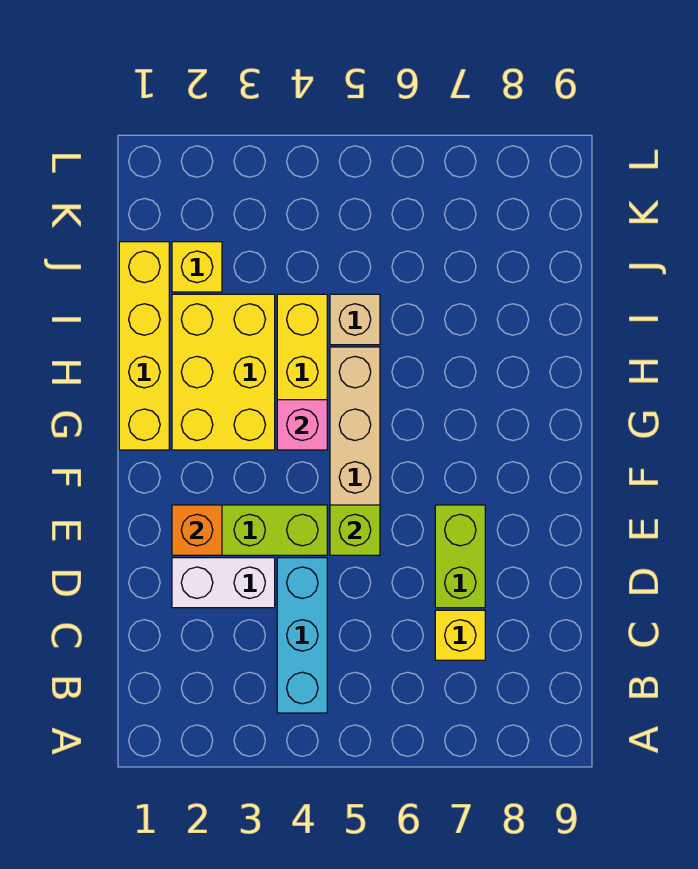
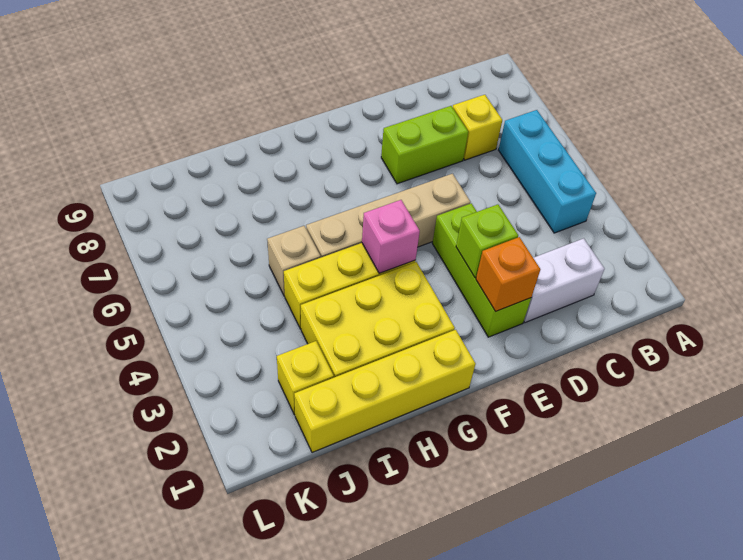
cyan brick B4:D4 level 1 -> cyan brick B4:B6 level 1
white brick D2:D3 level 1 -> white brick C2:D2 level 1
lime brick E5 level 2 -> lime brick E3 level 2

